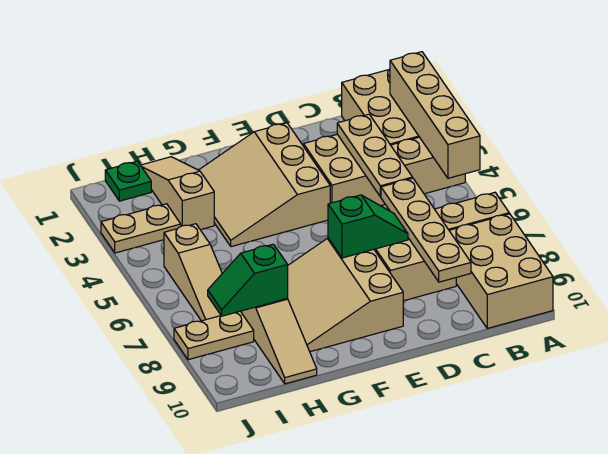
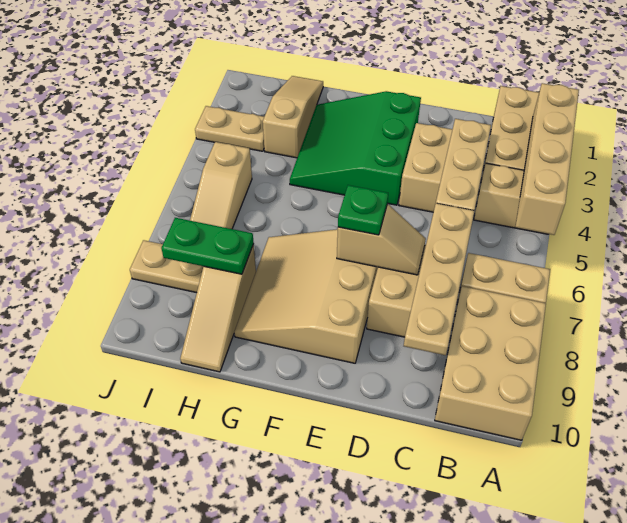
green slope D7:E7 level 2 top E -> tan slope D7:E7 level 2 top E
tan slope E2:G4 level 1 top E -> green slope E2:G4 level 1 top E
green slope H8:I8 level 2 top H -> green plate H8:I8 level 2
green plate I1 level 1 -> green plate E7 level 3

